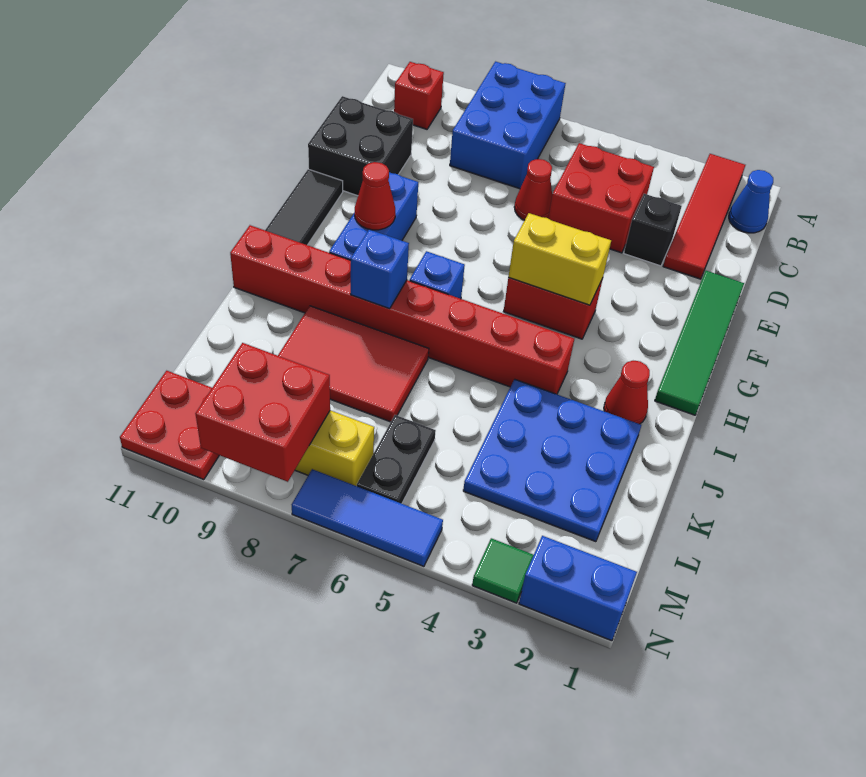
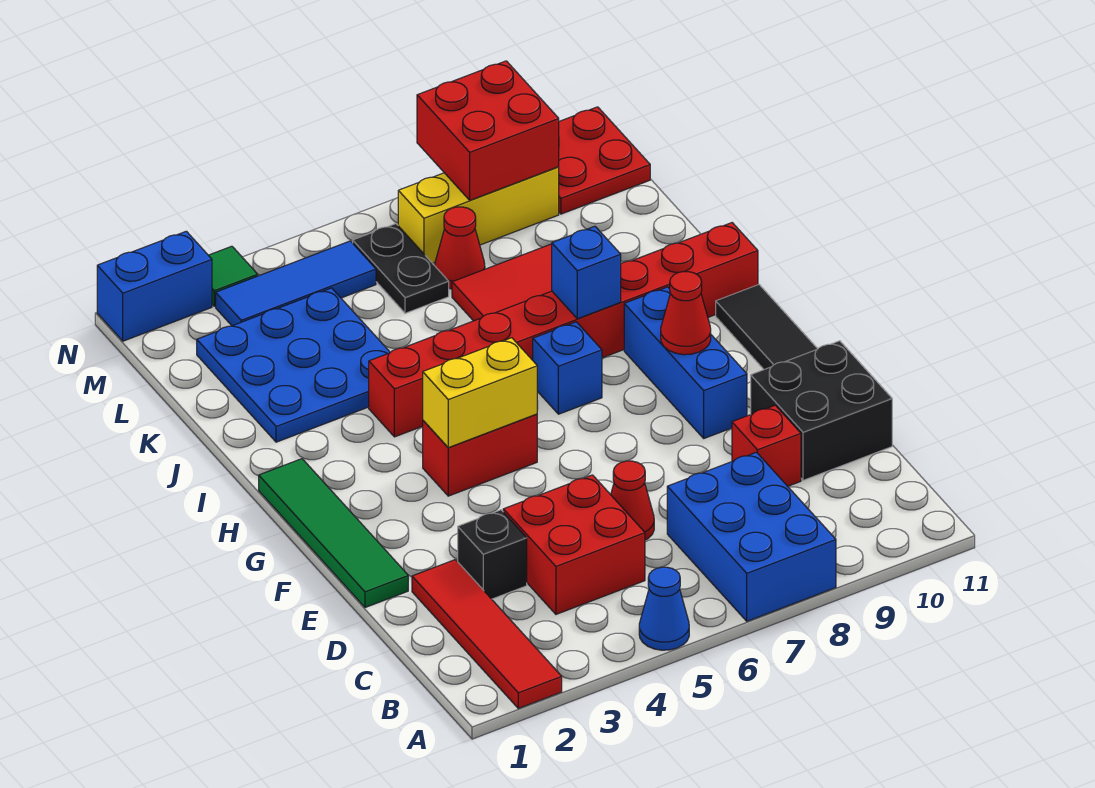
blue cone B1 level 1 -> blue cone A5 level 1
red brick B10 level 1 -> red brick D9 level 1
red cone I2 level 1 -> red cone L7 level 1
blue tile N5:N7 level 1 -> blue tile M3:M5 level 1

